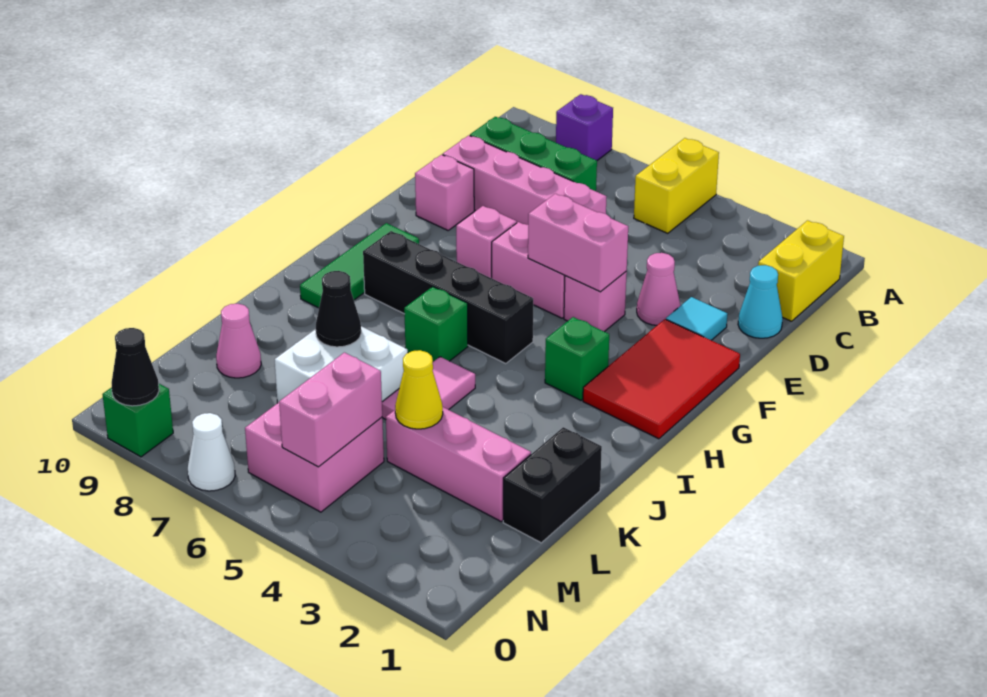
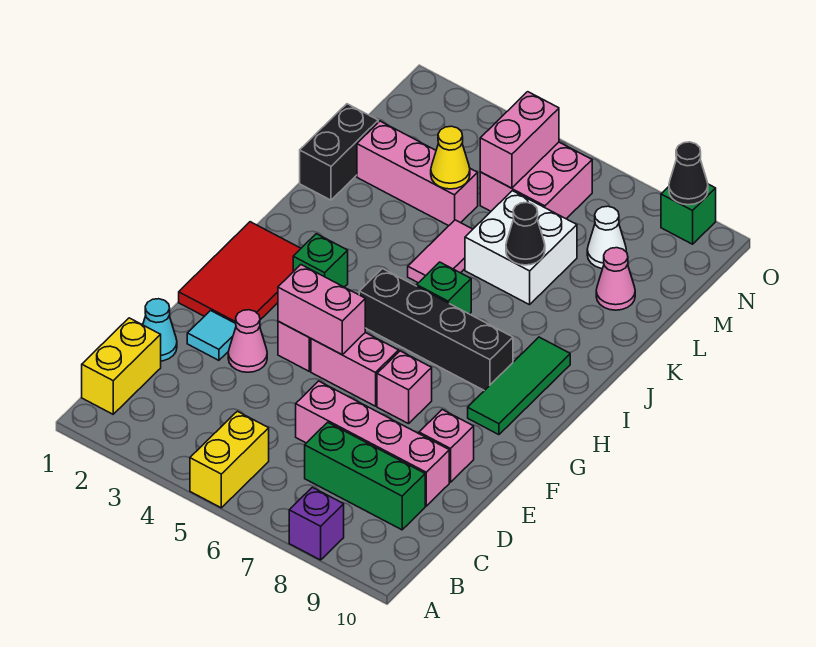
white cone O7 level 1 -> white cone M8 level 1

